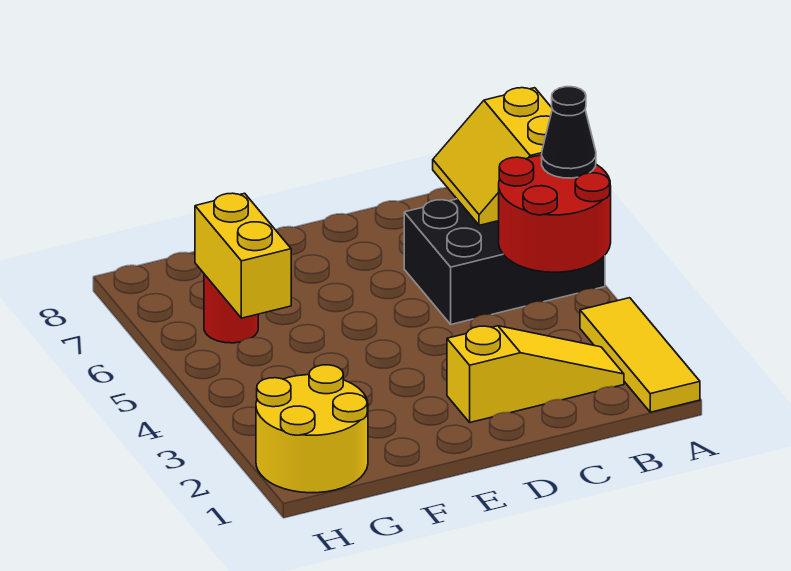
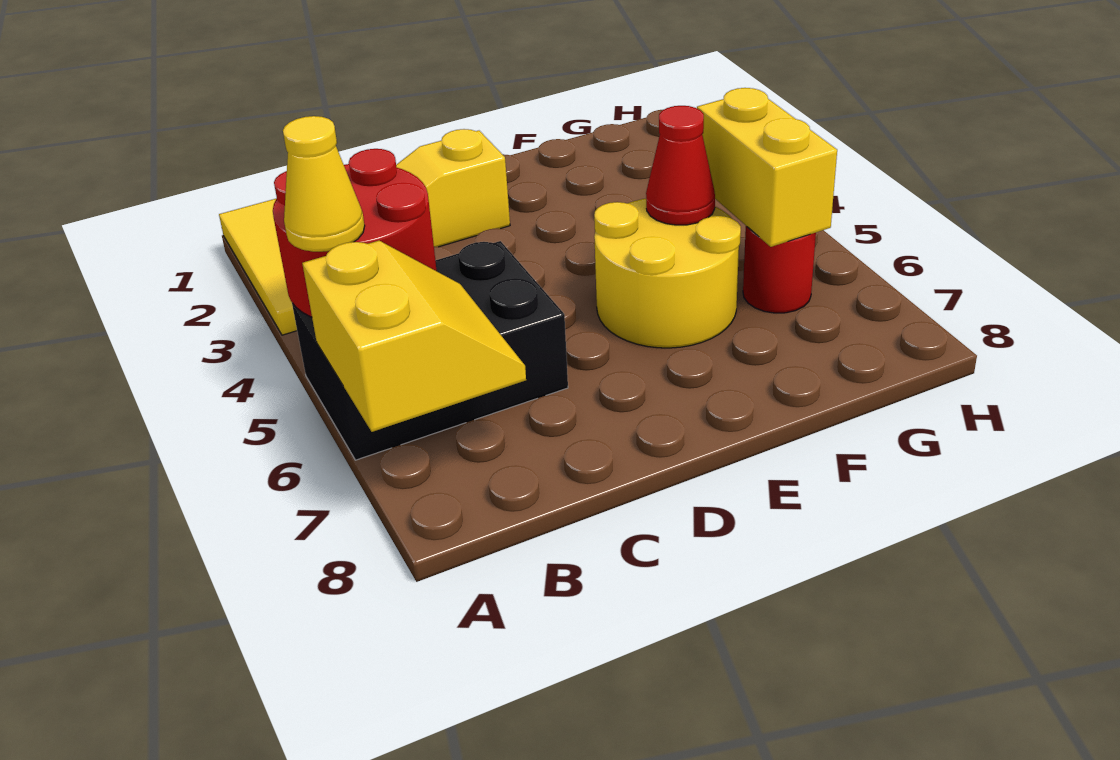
black cone A5 level 3 -> yellow cone A5 level 3
none -> red cone F5 level 2
yellow round brick G1:H2 level 1 -> yellow round brick E5:F6 level 1

